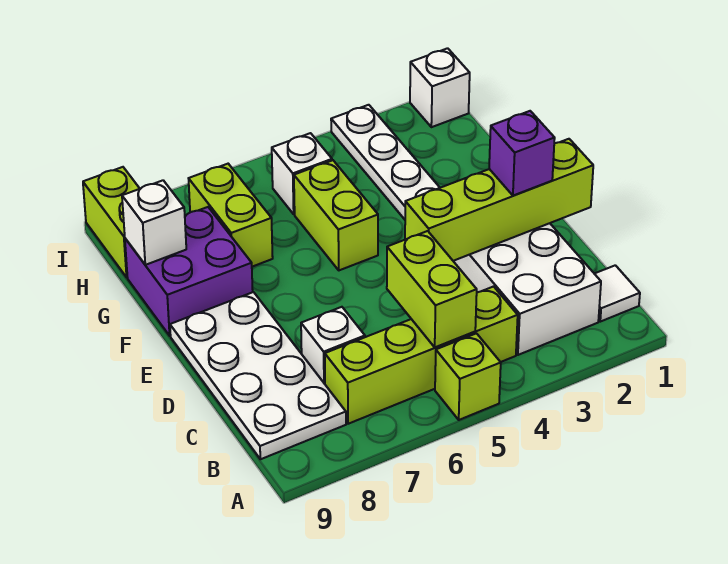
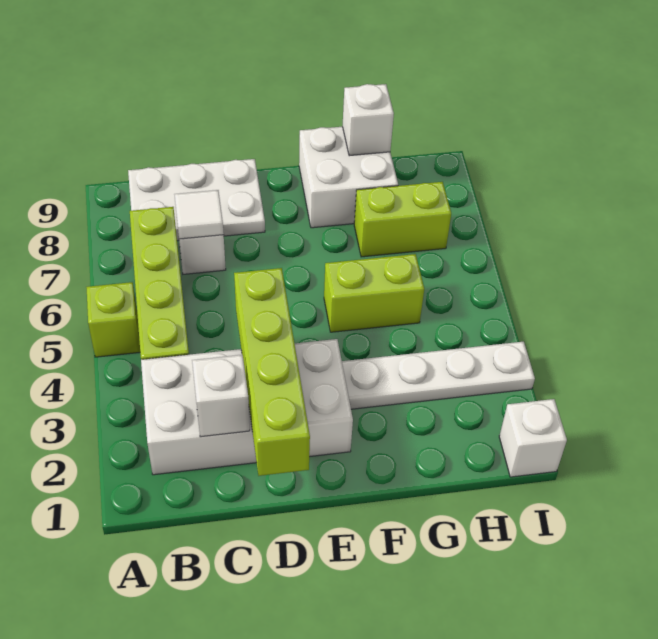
white tile B1 level 1 -> white tile C7 level 2
lime brick B5:C5 level 2 -> none
white plate B8:E9 level 1 -> white plate B8:D9 level 1
purple brick D2 level 3 -> none
purple brick F8:G9 level 1 -> white brick F8:G9 level 1
white brick H5 level 1 -> white brick C2 level 2
lime brick H9:I9 level 1 -> none

